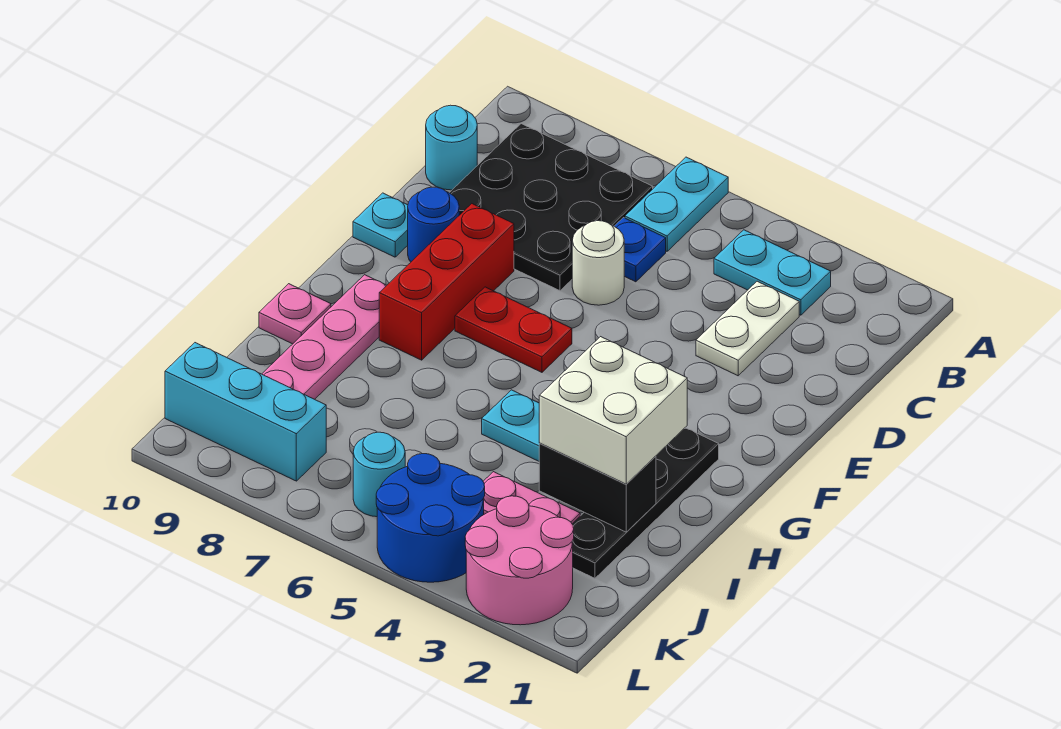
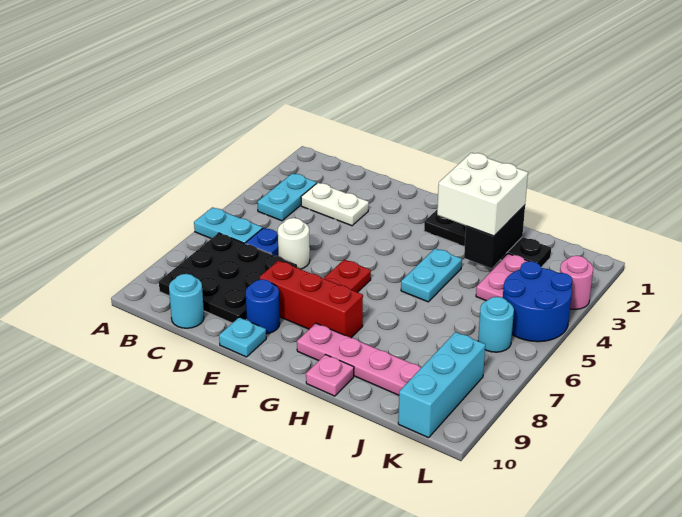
pink round brick K2:L3 level 1 -> pink round brick L3 level 1

